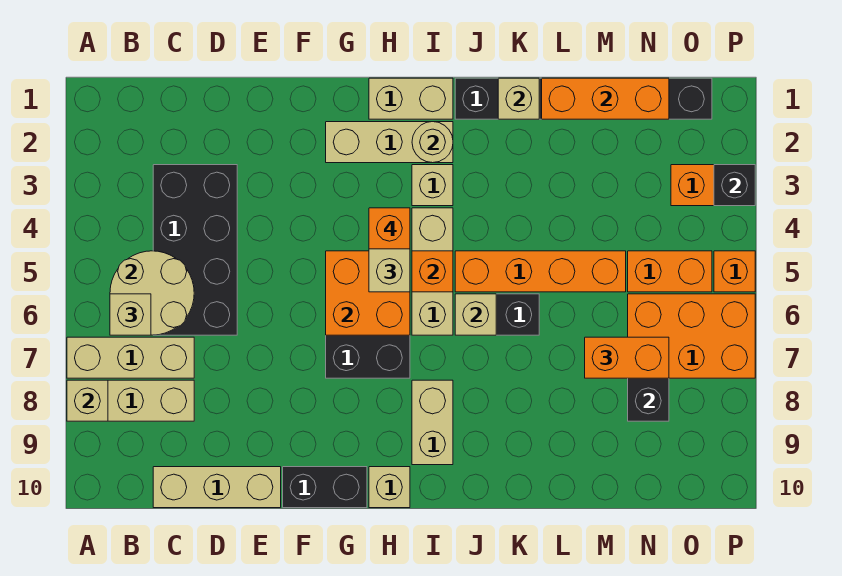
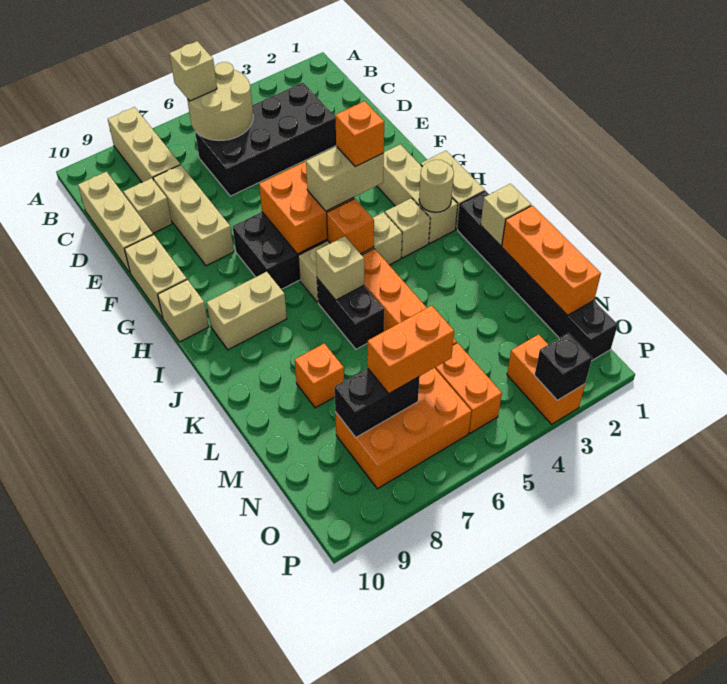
tan brick A7:C7 level 1 -> tan brick D8:F8 level 1
tan brick A8 level 2 -> tan brick D9 level 1
black brick F10:G10 level 1 -> tan brick F10:G10 level 1
orange brick M7:N7 level 3 -> orange brick N6:N7 level 3
orange brick N6:P7 level 1 -> orange brick N6:O8 level 1
orange brick P5 level 1 -> orange brick L8 level 1

